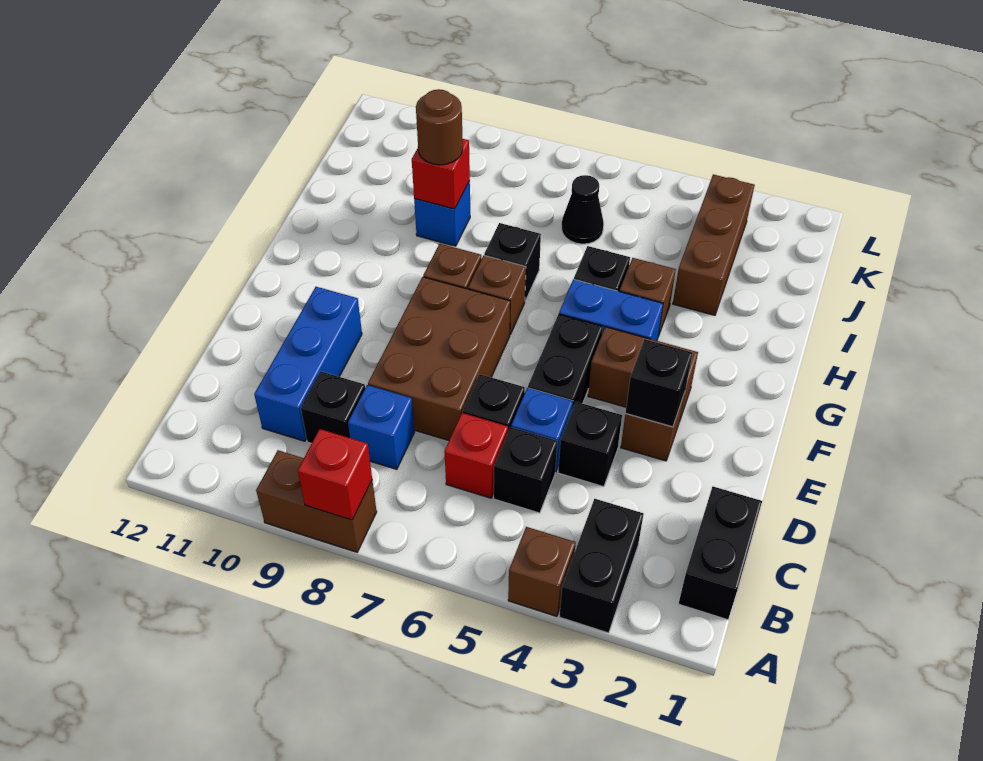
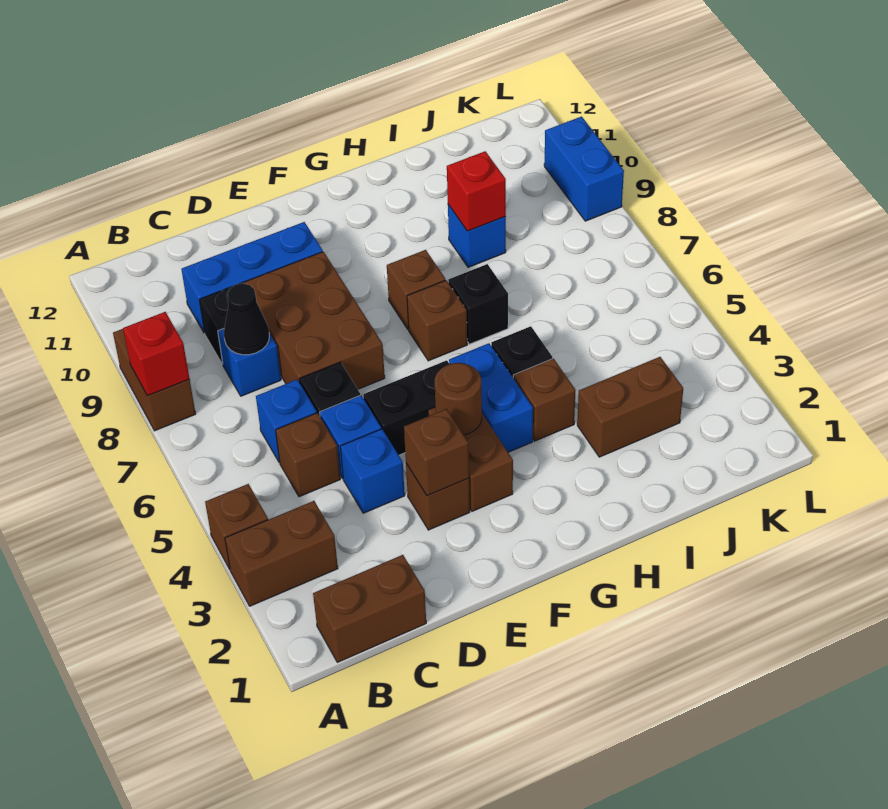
black brick A3:B3 level 1 -> brown brick A3:B3 level 1
black brick B1:C1 level 1 -> brown brick B1:C1 level 1
black brick C5 level 1 -> brown brick C5 level 1
red brick C6 level 1 -> blue brick C6 level 1
black brick D4 level 1 -> blue brick D4 level 1
brown brick D7:F8 level 1 -> brown brick D7:E9 level 1
black brick E3 level 2 -> brown brick E3 level 2
brown brick I3:K3 level 1 -> brown brick I3:J3 level 1
brown round brick I9 level 3 -> brown round brick F4 level 2
black cone J6 level 1 -> black cone C8 level 2
none -> blue brick L9:L10 level 1

